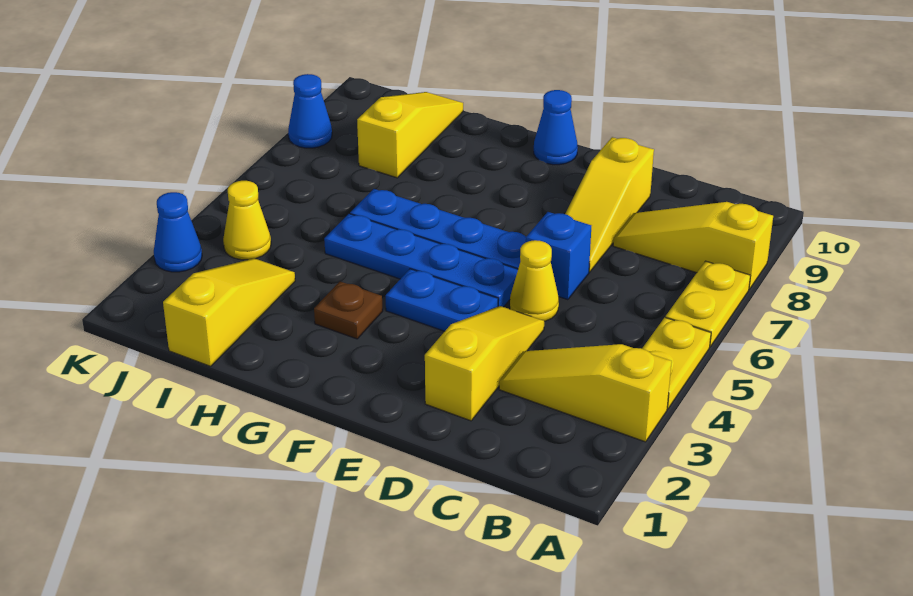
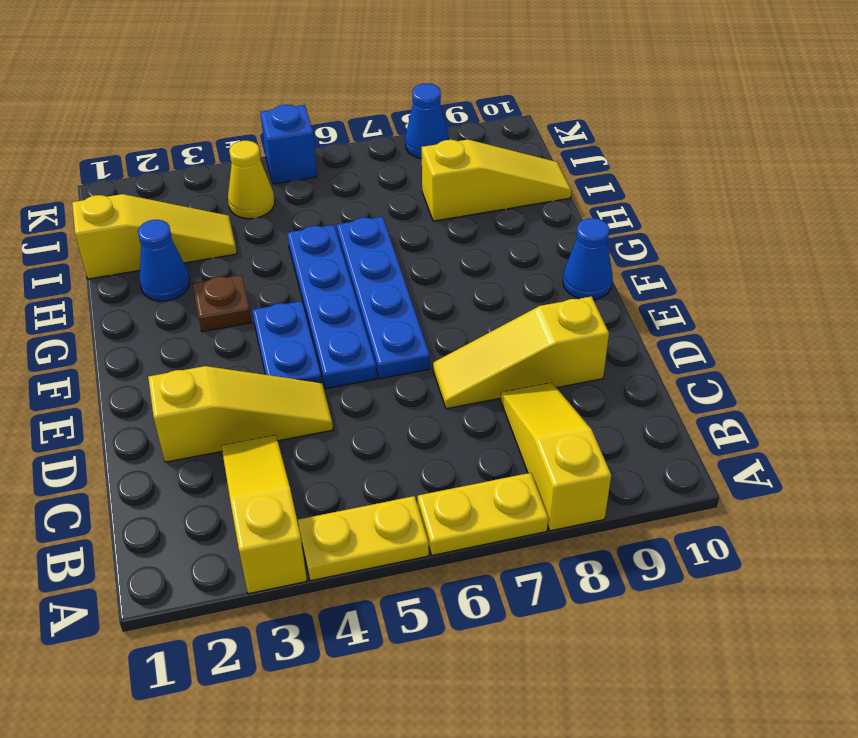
yellow cone D5 level 1 -> none
blue brick D6 level 1 -> blue brick K5 level 1
blue cone K3 level 1 -> blue cone H2 level 1

